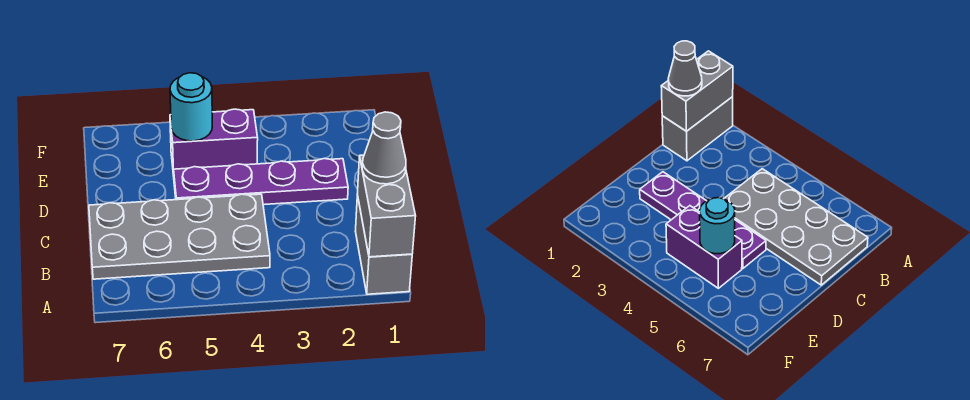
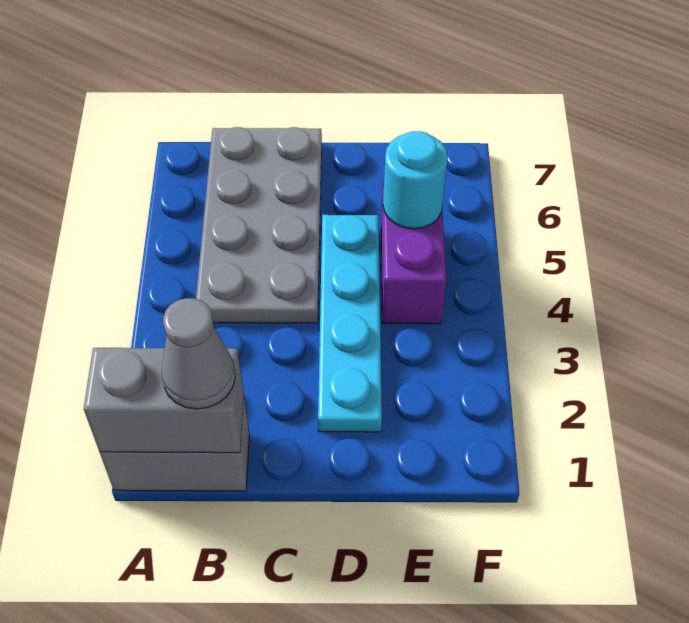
purple plate D2:D5 level 1 -> cyan plate D2:D5 level 1

